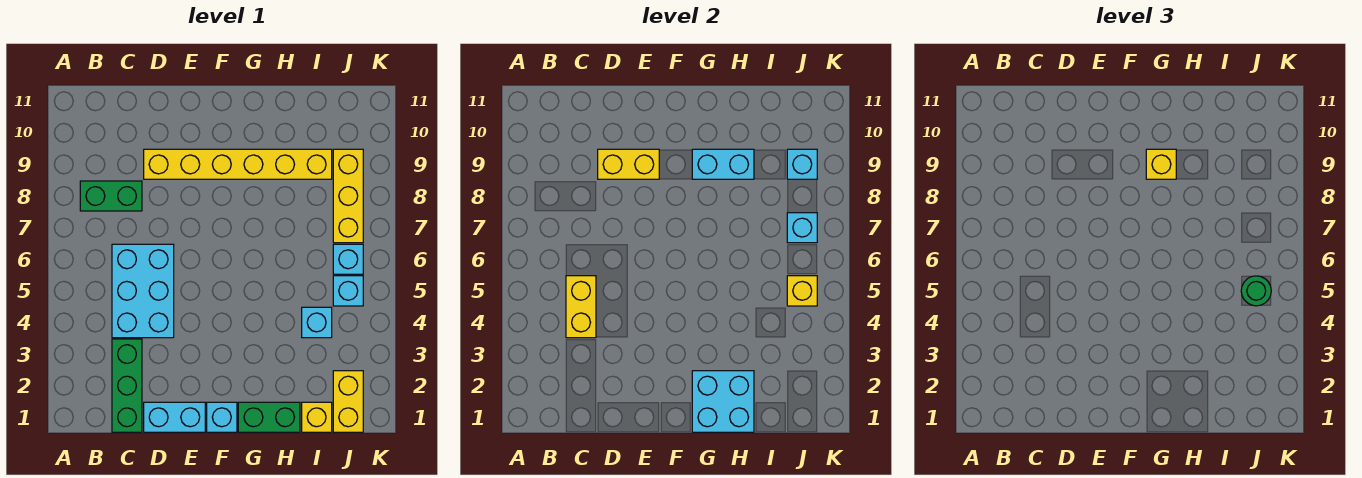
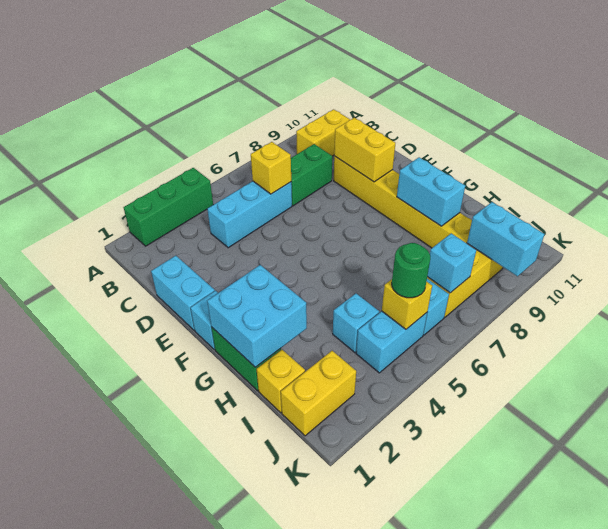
green brick B8:C8 level 1 -> green brick C7:C8 level 1
green brick C1:C3 level 1 -> green brick A2:A4 level 1
cyan brick C4:D6 level 1 -> cyan brick C4:C6 level 1
yellow brick C4:C5 level 2 -> yellow brick B9:B10 level 1
yellow brick G9 level 3 -> yellow brick C6 level 2
cyan brick J5 level 1 -> cyan brick J4:J5 level 1
cyan brick J9 level 2 -> cyan brick J9:K9 level 2

